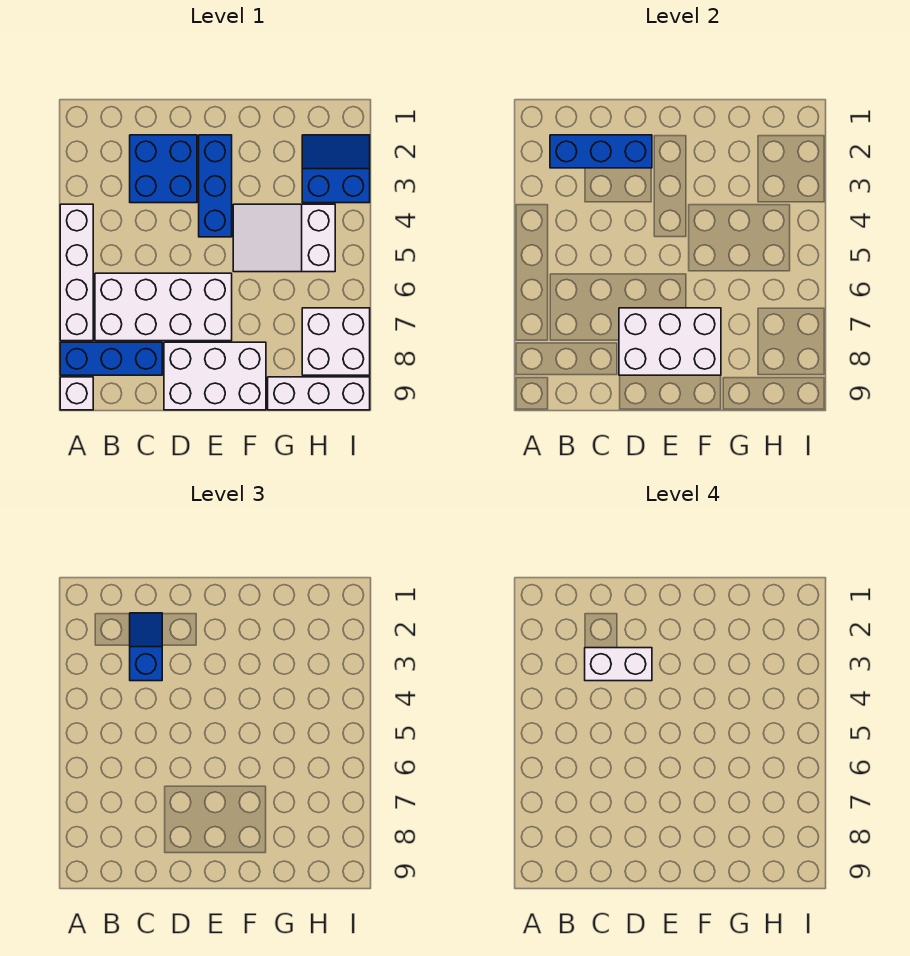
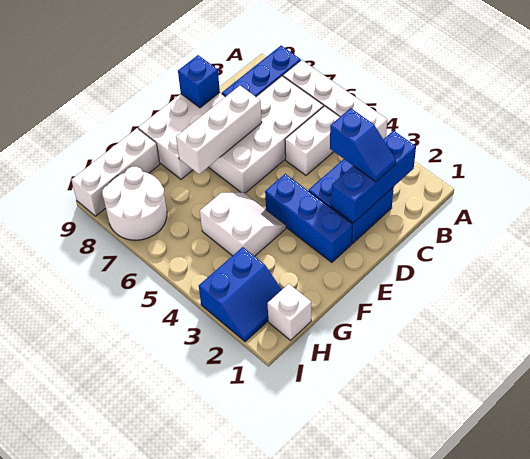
white brick A9 level 1 -> white brick H1 level 1
white brick C3:D3 level 4 -> white brick B5:C5 level 1
white brick D7:F8 level 2 -> white brick D7:F7 level 2
none -> blue brick D9 level 2
white slope F4:H5 level 1 top H -> white slope F4:G5 level 1 top G
white brick H7:I8 level 1 -> white round brick H7:I8 level 1

